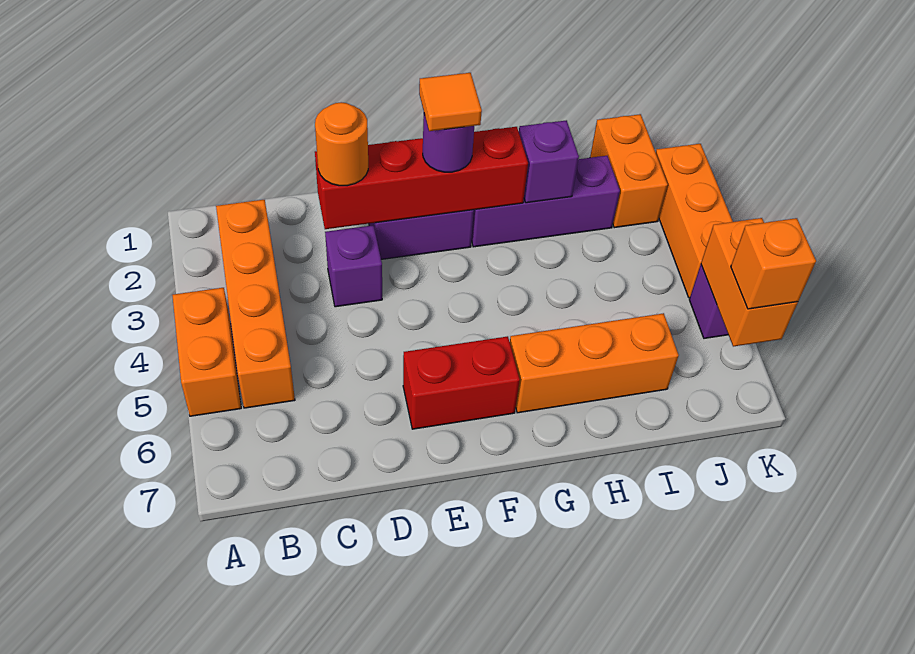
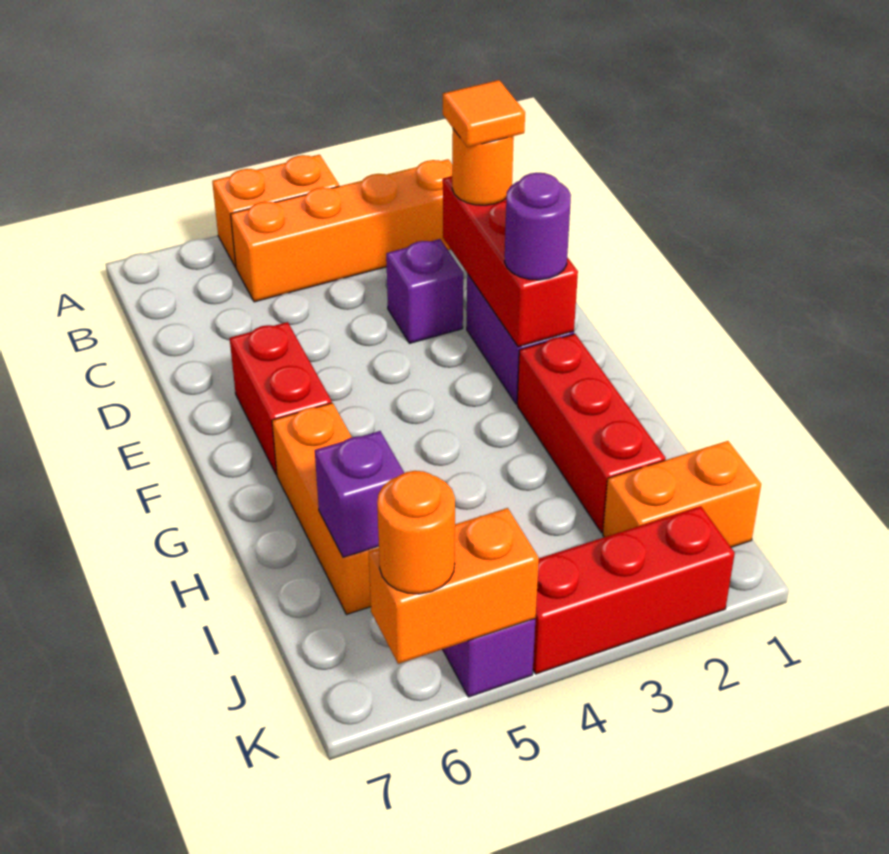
red brick D2:G2 level 2 -> red brick D2:F2 level 2
orange tile F2 level 4 -> orange tile D2 level 4
purple brick G2:I2 level 1 -> red brick G2:I2 level 1
purple brick H2 level 2 -> purple brick I6 level 2
orange brick K2:K4 level 1 -> red brick K2:K4 level 1
orange brick K6 level 3 -> orange round brick K6 level 3

